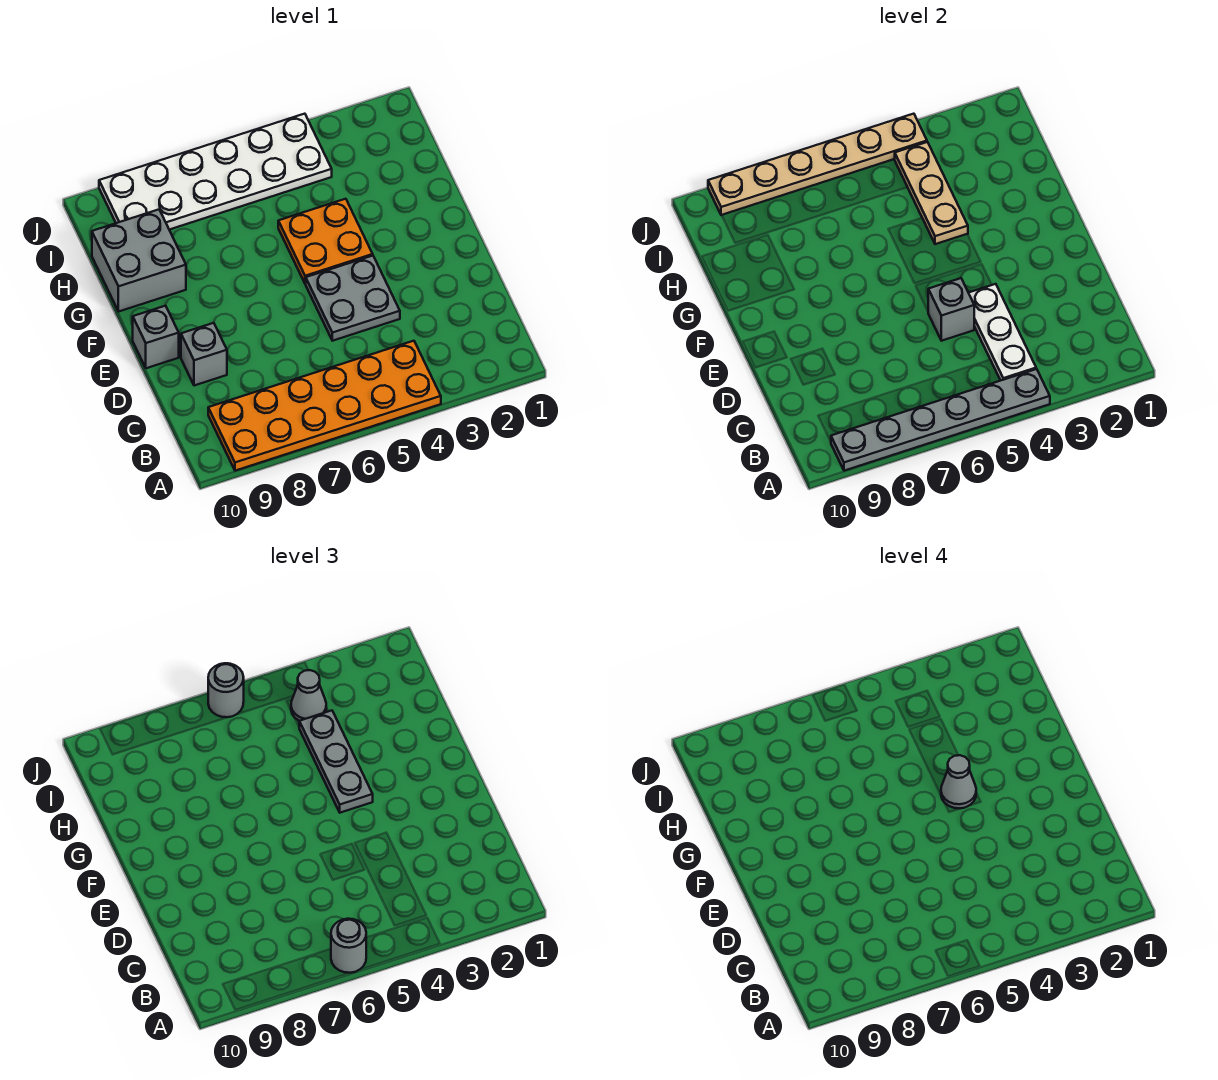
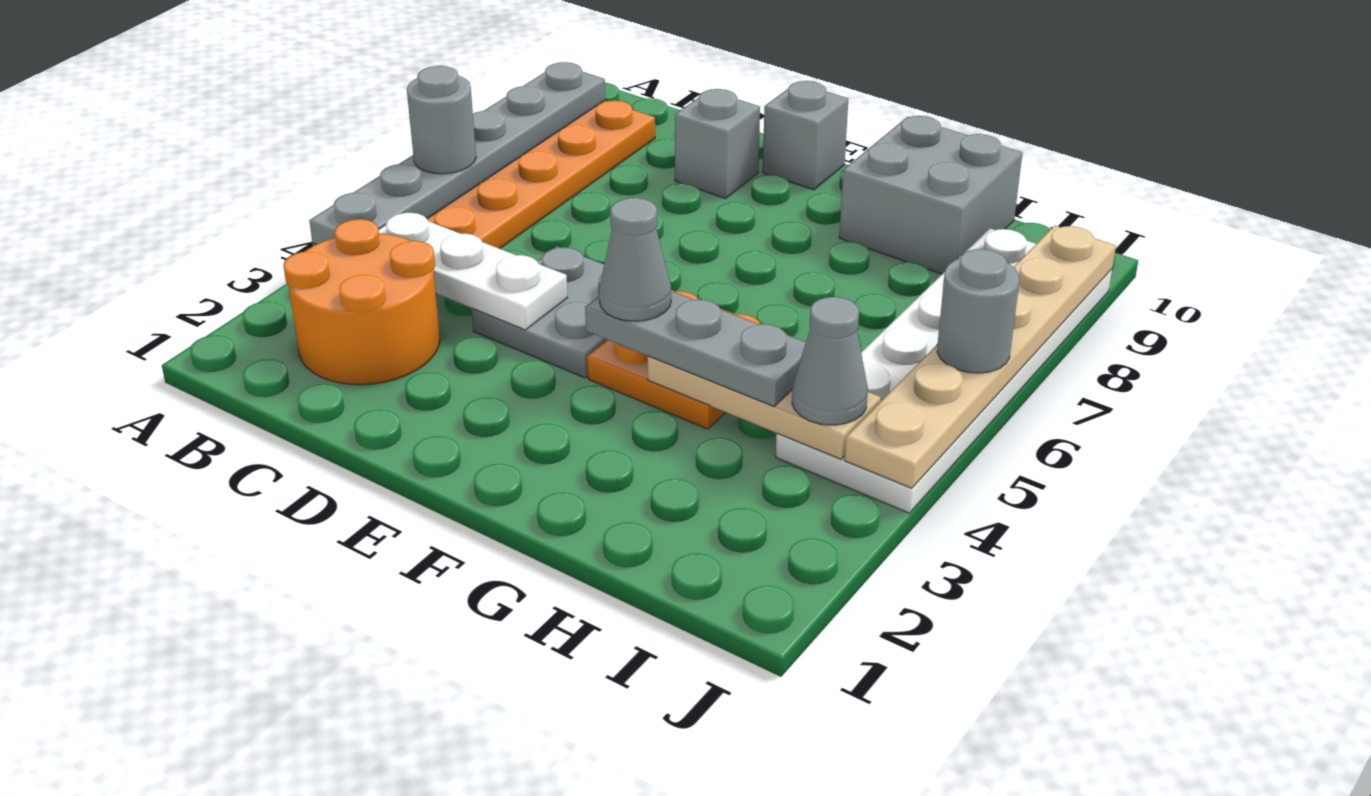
none -> orange round brick B2:C3 level 1
grey brick D5 level 2 -> none

